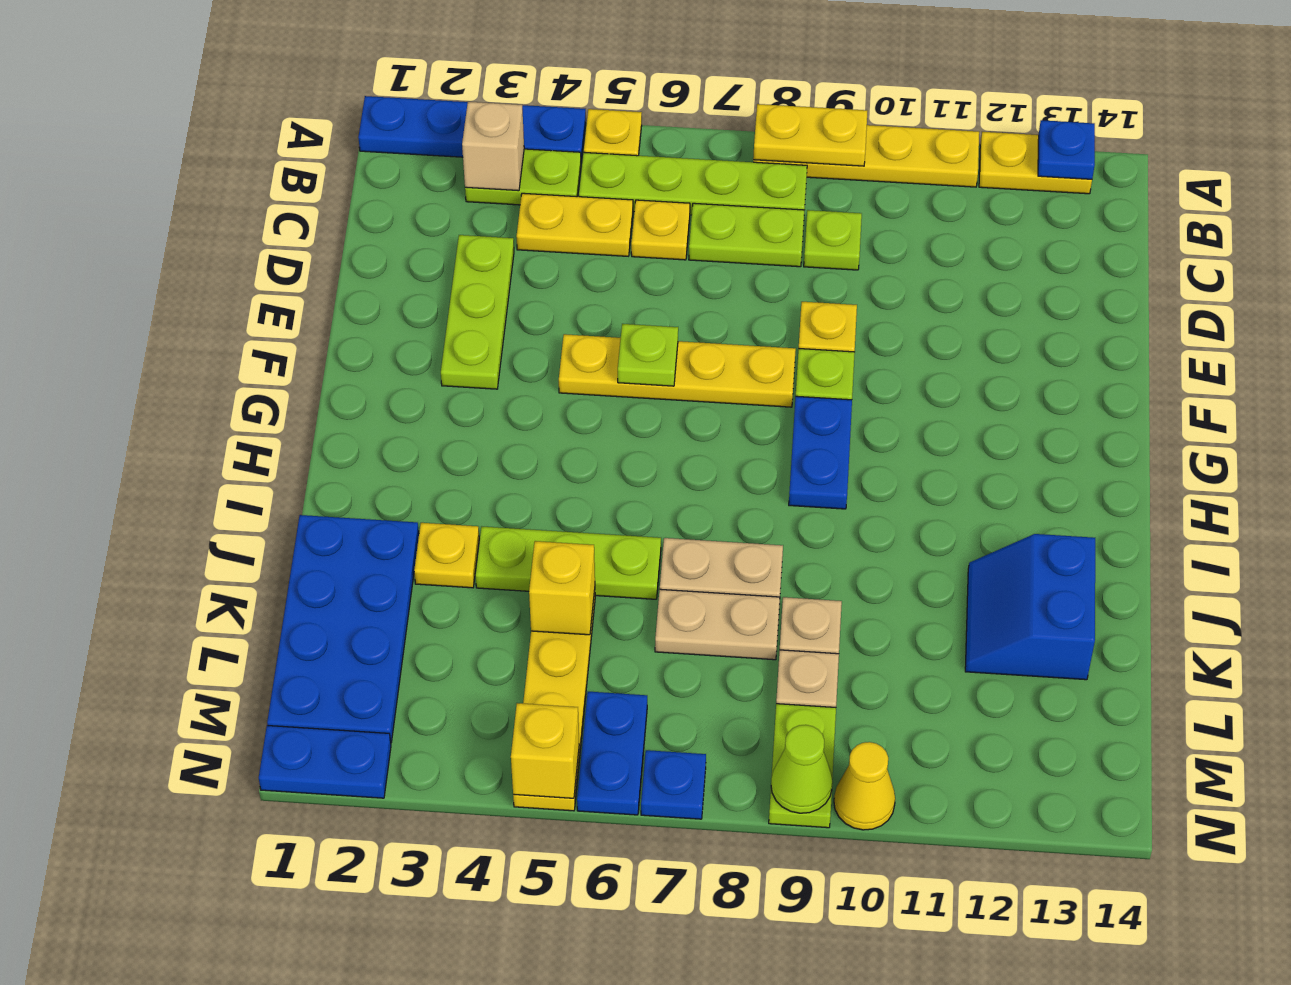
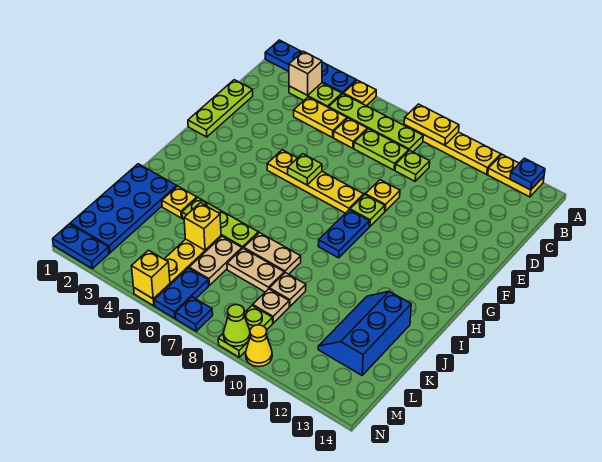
lime plate D3:F3 level 1 -> lime plate D1:F1 level 1
blue slope J12:K13 level 1 top 13 -> blue slope J12:L13 level 1 top 13
none -> tan plate K6:L6 level 1

